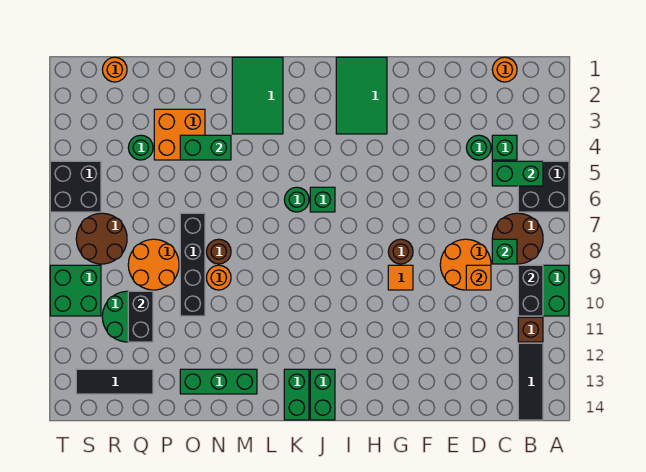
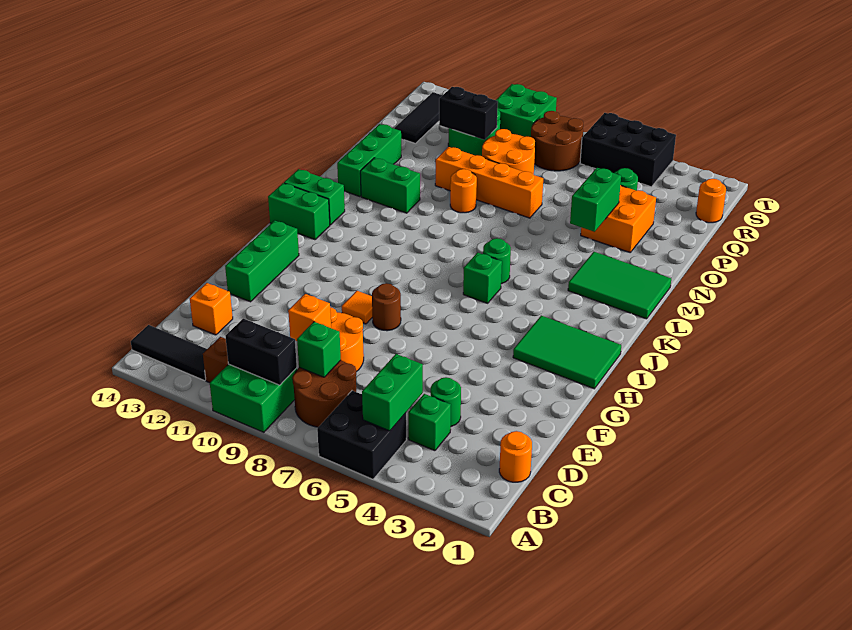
none -> orange brick D13 level 1
none -> green brick F13:H13 level 1
none -> green brick M11:M12 level 1
brown round brick N8 level 1 -> none
black brick O7:O10 level 1 -> orange brick O7:O10 level 1
black brick S5:T6 level 1 -> black brick S4:T6 level 1

